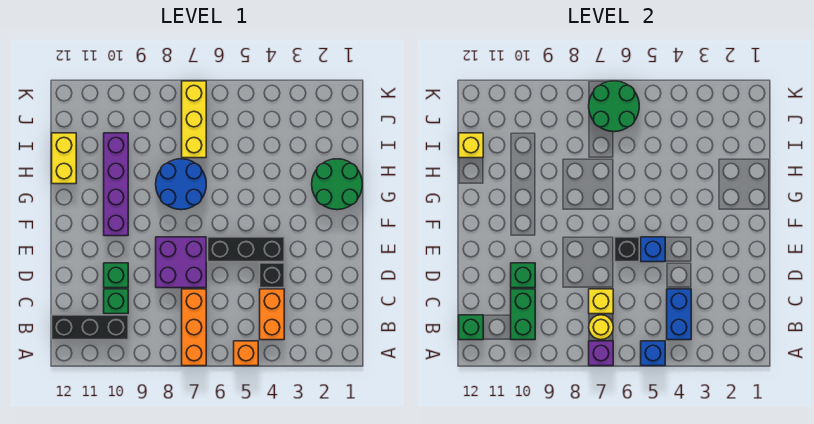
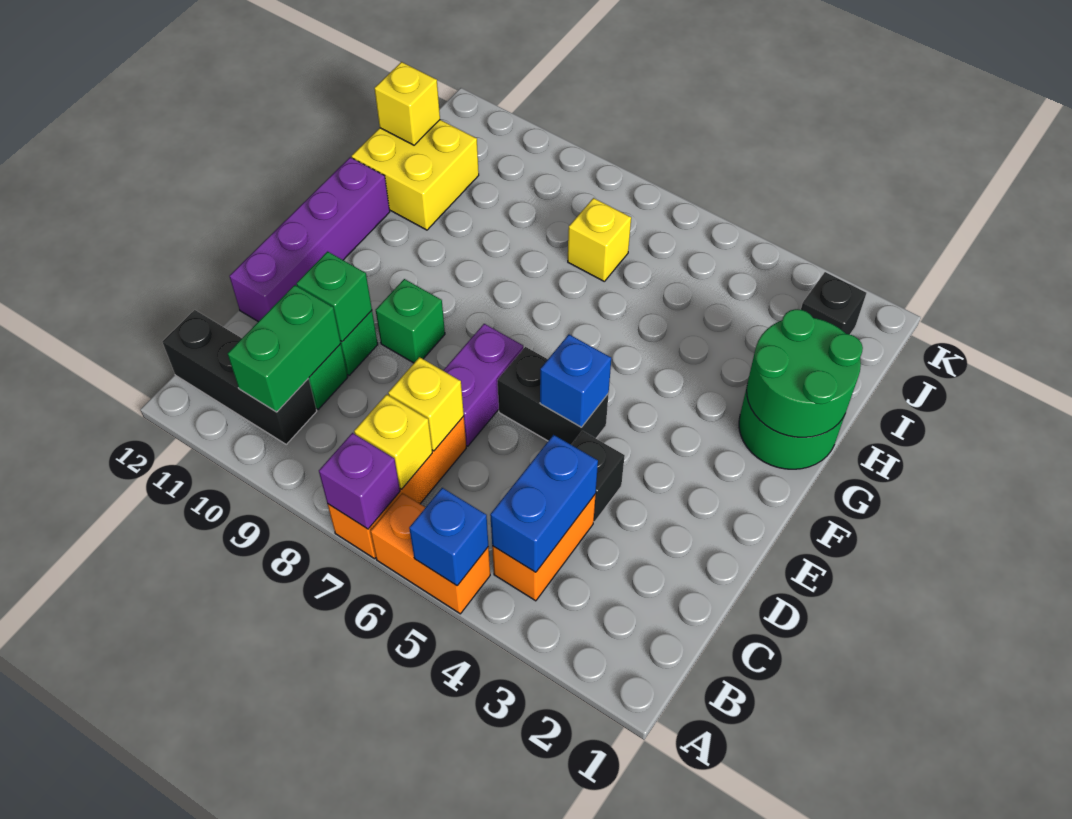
orange brick A5 level 1 -> orange brick A5:A6 level 1
yellow round brick B7 level 2 -> yellow brick B7 level 2
green brick B12 level 2 -> green brick E9 level 1
purple brick D7:E8 level 1 -> purple brick D7:E7 level 1
black brick E4:E6 level 1 -> black brick E5:E6 level 1
black brick E6 level 2 -> black brick J2 level 1
purple brick F10:I10 level 1 -> purple brick D12:G12 level 1
blue round brick G7:H8 level 1 -> none
yellow brick H12:I12 level 1 -> yellow brick H11:I12 level 1
yellow brick I7:K7 level 1 -> yellow brick I7 level 1
green round brick J6:K7 level 2 -> green round brick G1:H2 level 2

